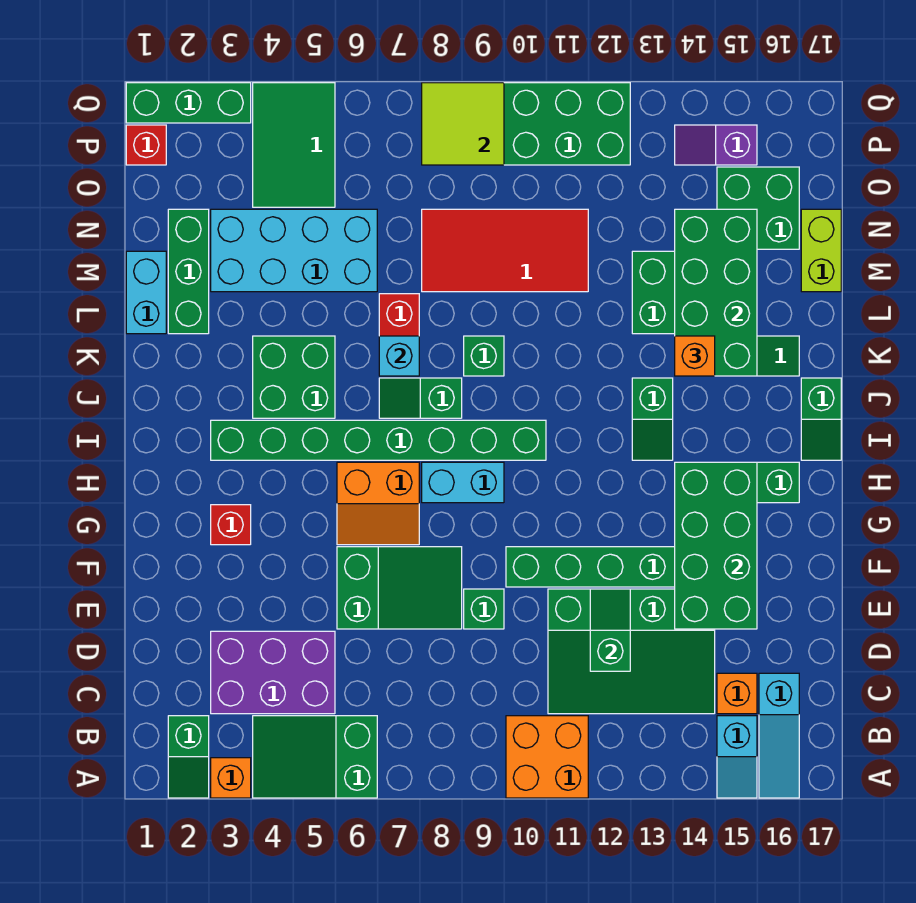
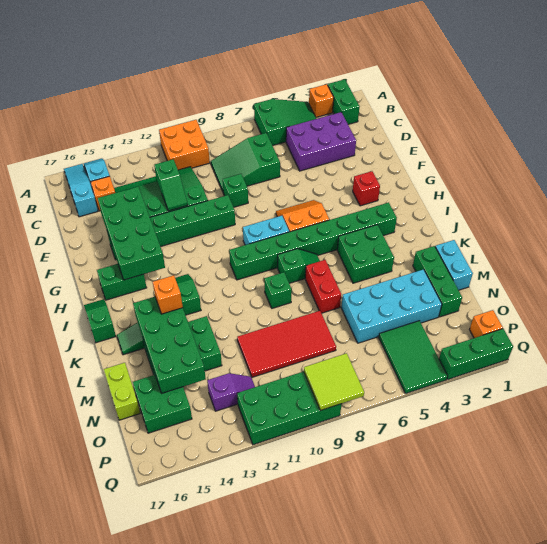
green slope A2:B2 level 1 top B -> green brick A2:B2 level 1
green slope E6:F8 level 1 top 6 -> green slope C7:D9 level 1 top 7
cyan brick K7 level 2 -> none
red brick P1 level 1 -> orange brick P1 level 1
purple slope P14:P15 level 1 top 15 -> purple slope O12:O13 level 1 top 13

